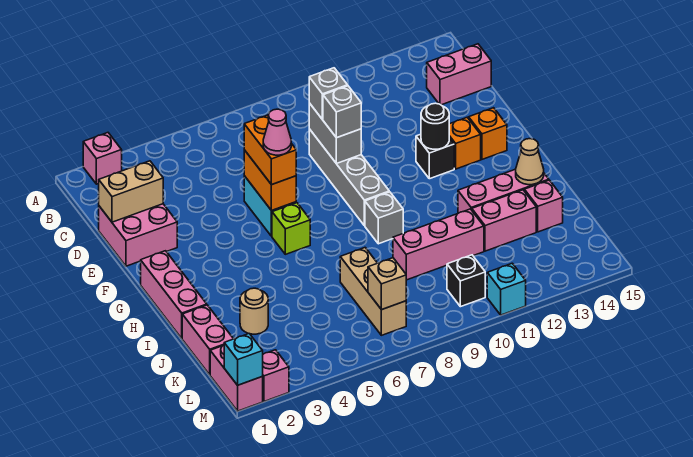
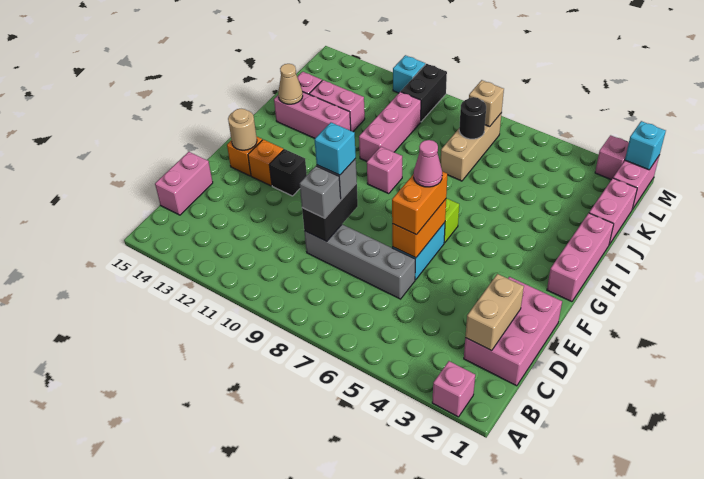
pink brick C14:C15 level 1 -> pink brick C15:D15 level 1
pink brick D1:E2 level 1 -> pink brick C1:E2 level 1
tan brick D1:D2 level 2 -> tan brick C2:D2 level 2
grey brick D9:G9 level 1 -> grey brick D6:D9 level 1
grey brick D9:E9 level 2 -> black brick D9:E9 level 2
none -> cyan brick E9 level 4
black round brick F12 level 2 -> black round brick K7 level 2
grey brick H9 level 1 -> pink brick H9 level 1
tan round brick J3 level 1 -> tan round brick F14 level 2
pink brick J9:J11 level 1 -> pink brick I10:K10 level 1
black brick L10 level 1 -> black brick L10:M10 level 1

